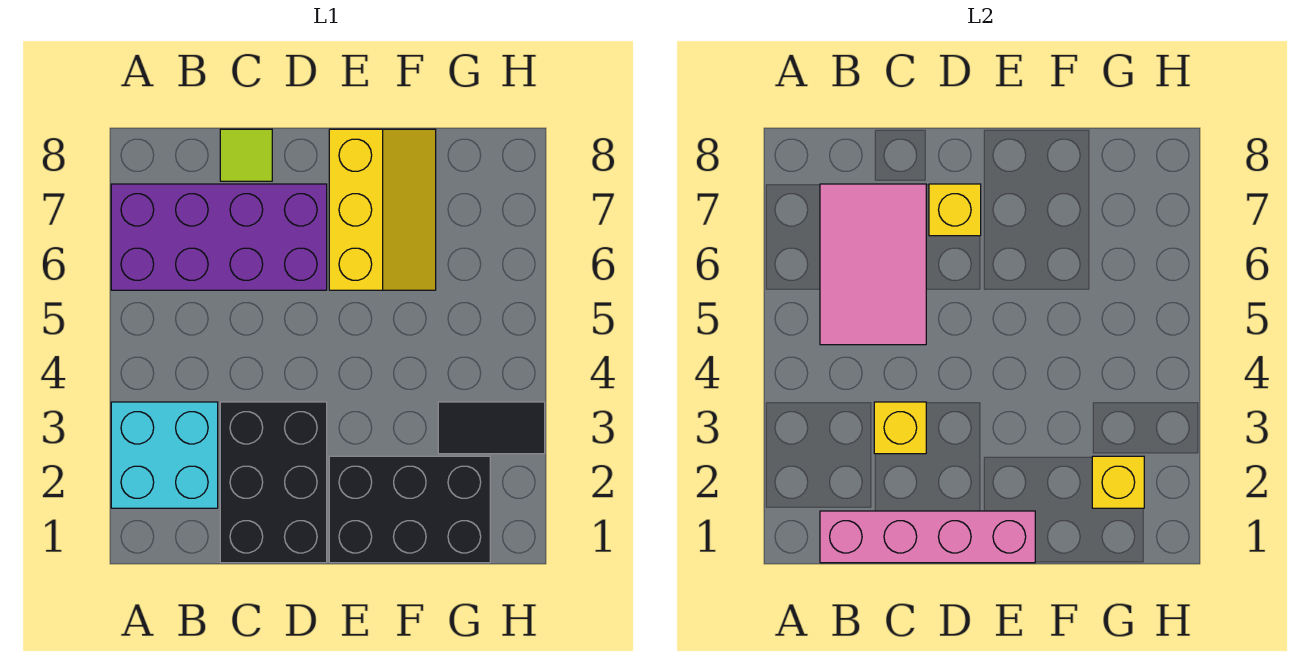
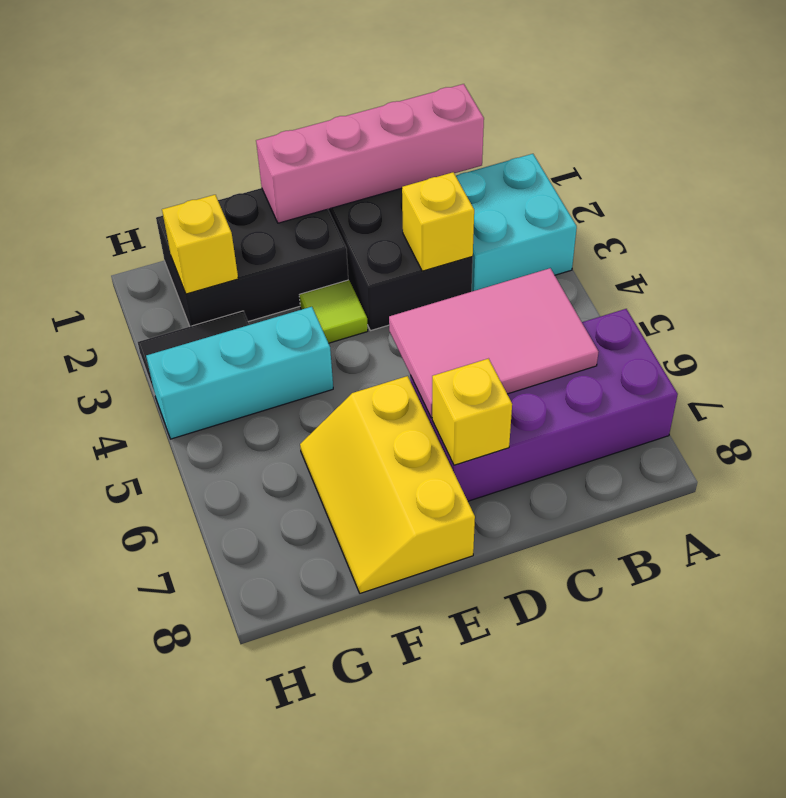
pink tile B5:C7 level 2 -> pink tile B5:D6 level 2
lime tile C8 level 1 -> lime tile E3 level 1
none -> cyan brick F4:H4 level 1

